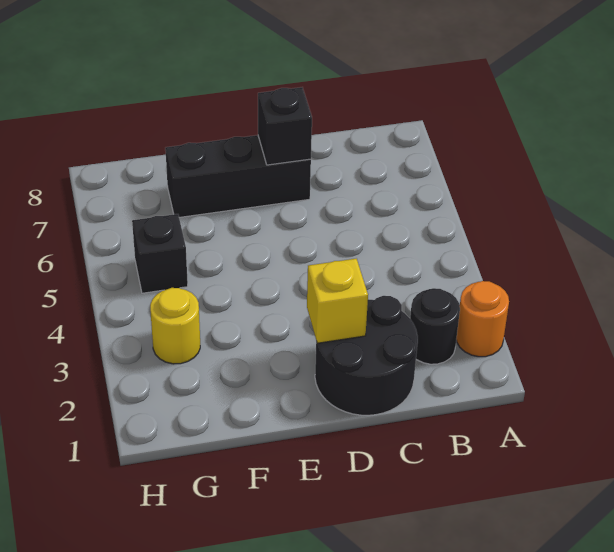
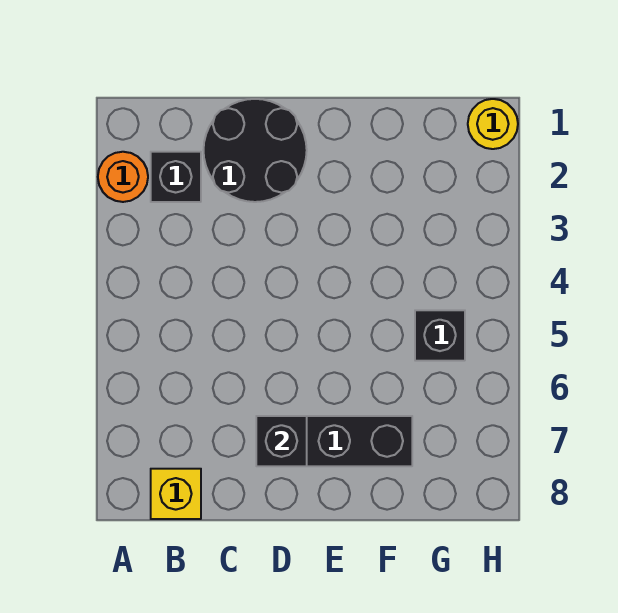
black round brick B2 level 1 -> black brick B2 level 1
yellow brick D2 level 2 -> yellow brick B8 level 1
yellow round brick G3 level 1 -> yellow round brick H1 level 1

